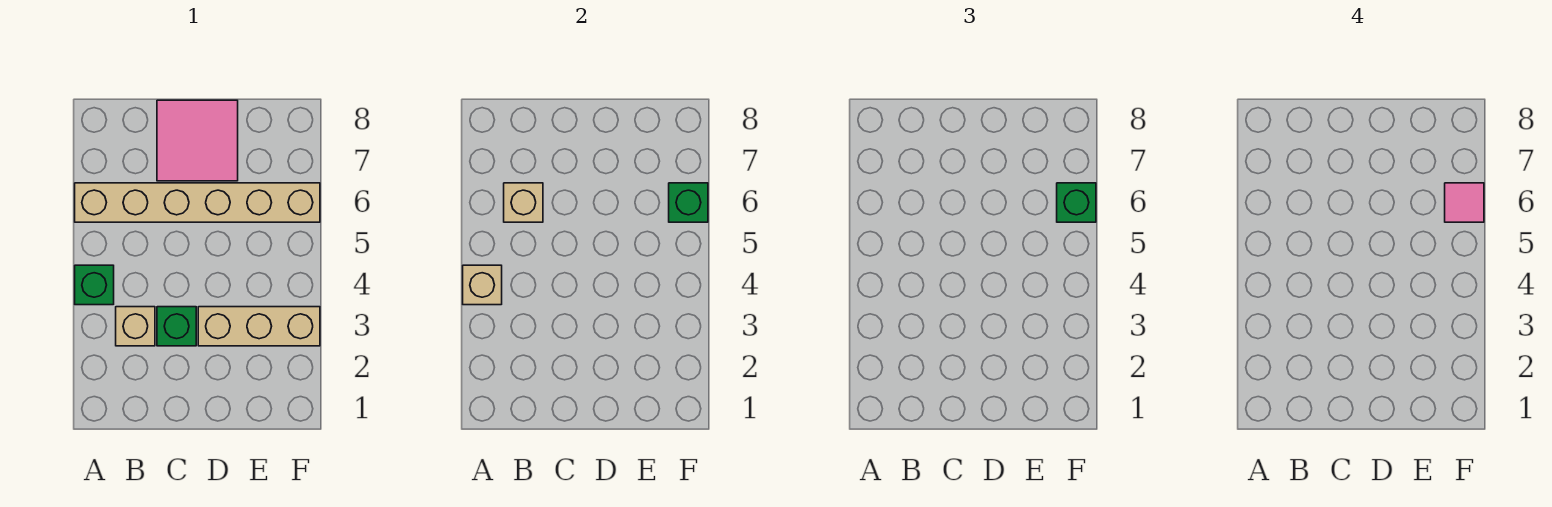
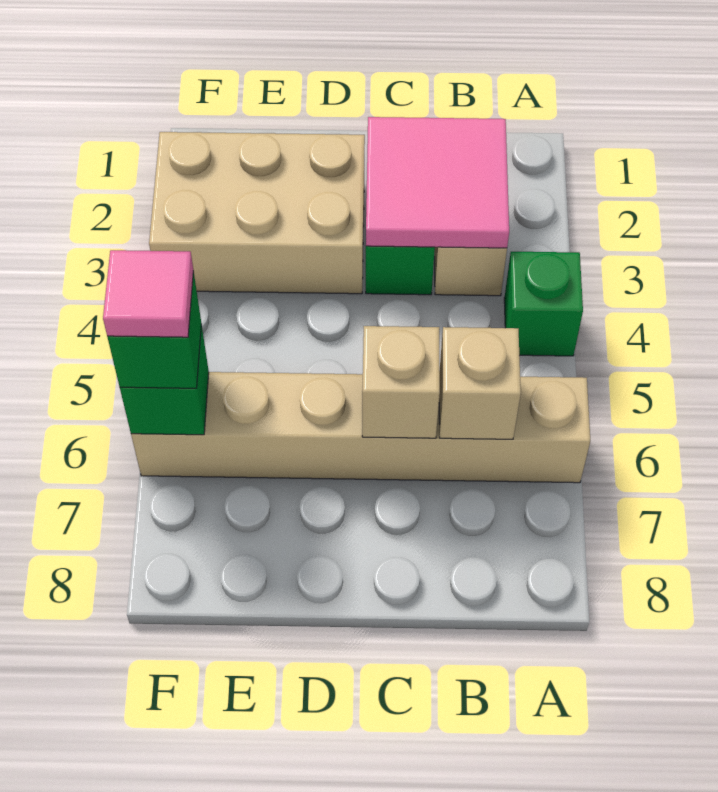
tan brick A4 level 2 -> tan brick C6 level 2
pink tile C7:D8 level 1 -> pink tile B2:C3 level 2
tan brick D3:F3 level 1 -> tan brick D2:F3 level 1

